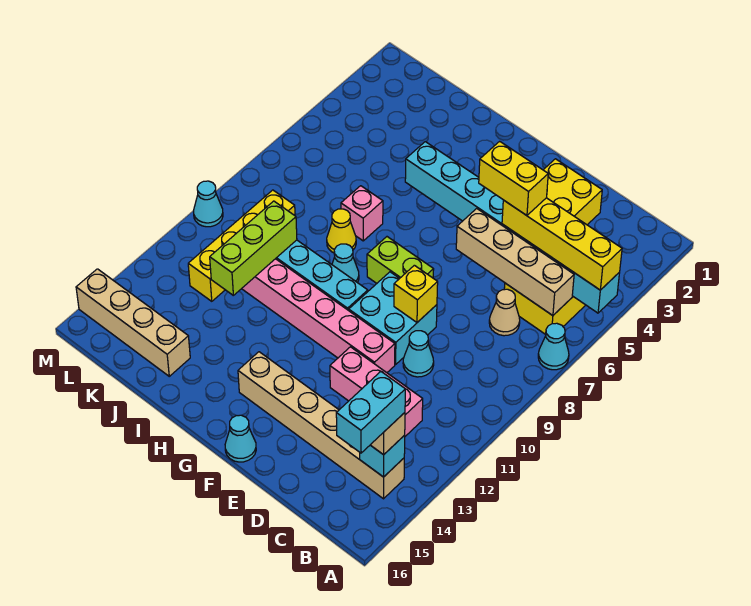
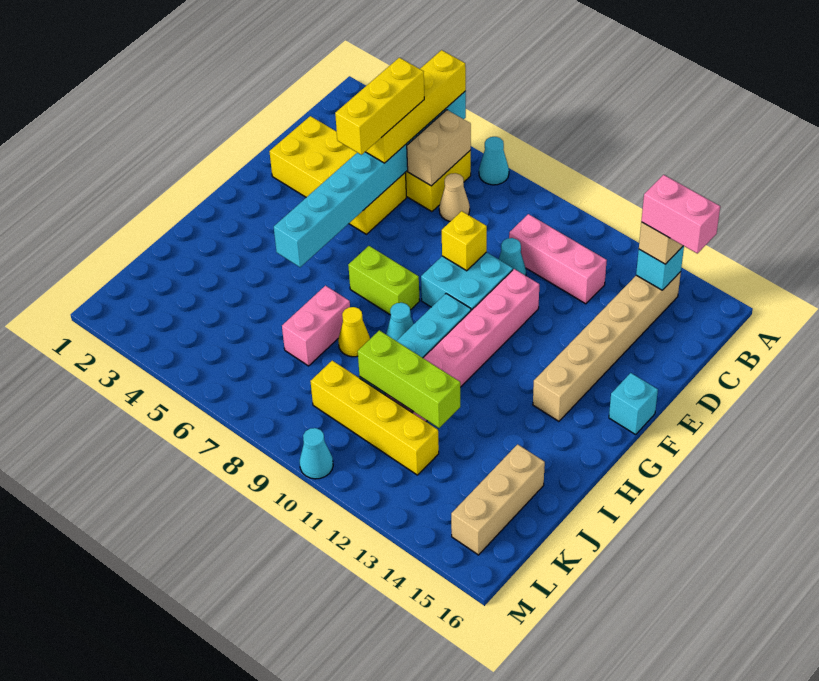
tan brick B6:E6 level 2 -> tan brick B6:C6 level 2
cyan brick B14:B15 level 4 -> pink brick B14:B15 level 4
pink brick C12:E12 level 1 -> pink brick C10:C12 level 1
yellow brick D5:E5 level 4 -> yellow brick C5:E5 level 4
lime brick F8:G8 level 1 -> lime brick G7:G8 level 1
cyan cone F16 level 1 -> cyan brick F16 level 1
pink brick I7 level 1 -> pink brick I7:J7 level 1
tan brick J15:M15 level 1 -> tan brick J15:L15 level 1

